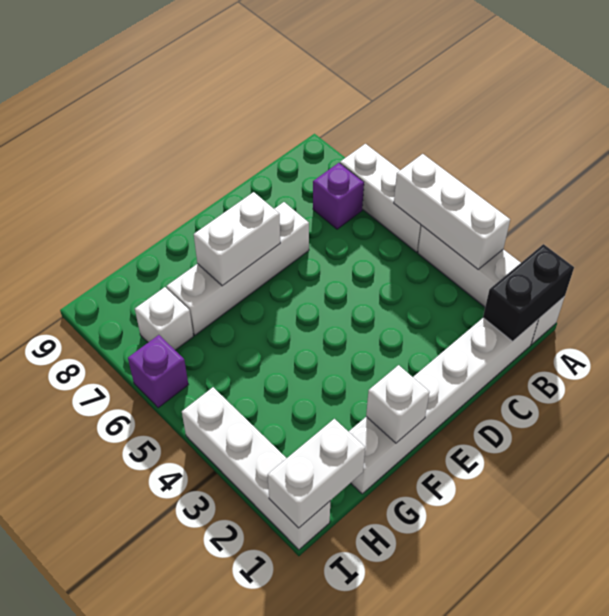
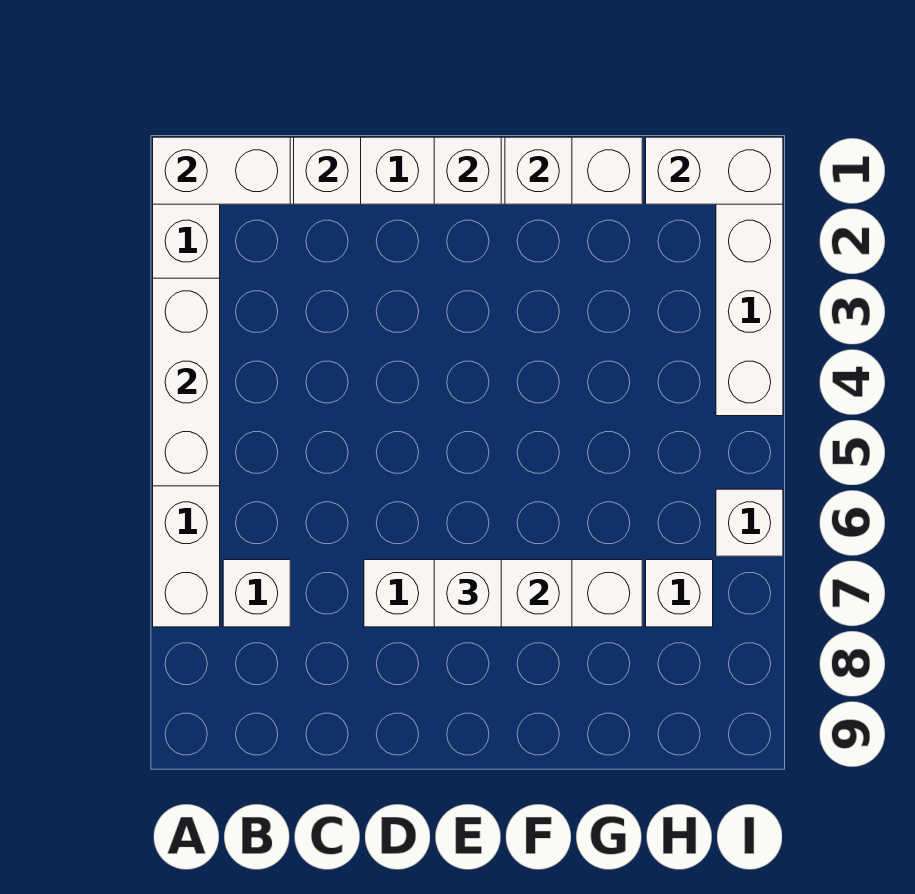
black brick A1:B1 level 2 -> white brick A1:B1 level 2
purple brick B7 level 1 -> white brick B7 level 1
none -> white brick C1 level 2
none -> white brick E1 level 2
none -> white brick E7 level 3
purple brick I6 level 1 -> white brick I6 level 1

